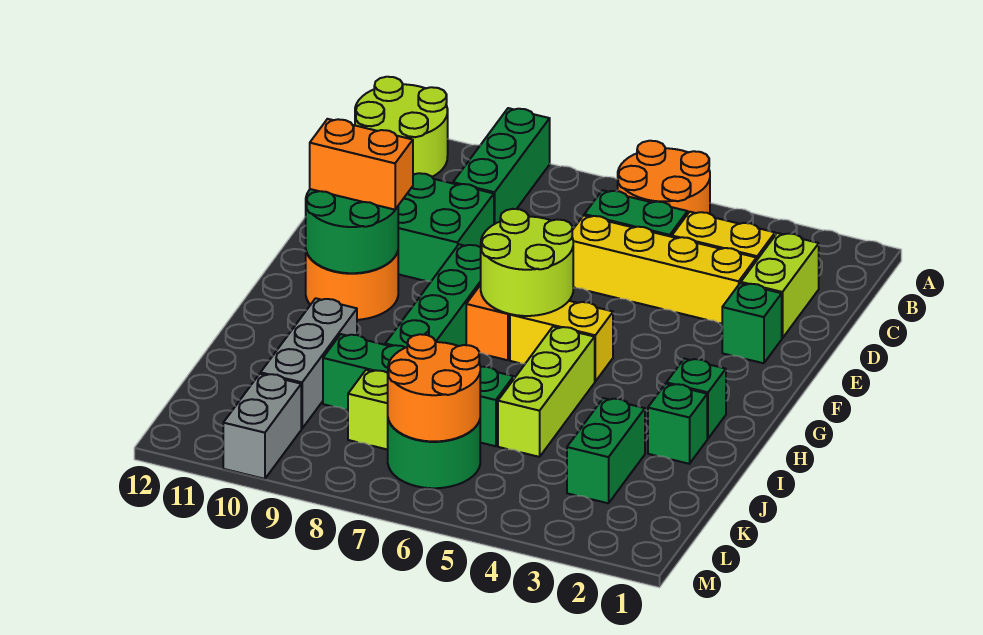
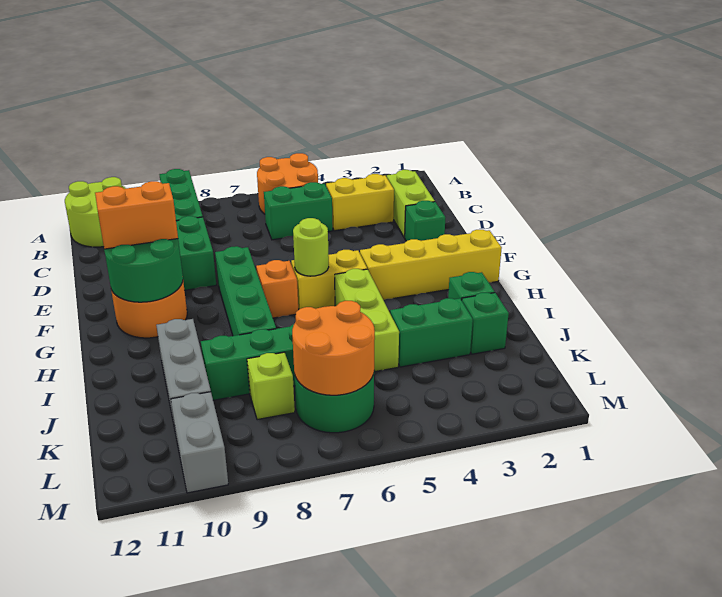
yellow brick D3:D6 level 1 -> yellow brick G1:G4 level 1
lime round brick F6:G7 level 2 -> lime round brick G6 level 2
green brick H2 level 1 -> green brick J2 level 1
green brick J3:K3 level 1 -> green brick J3:J4 level 1

